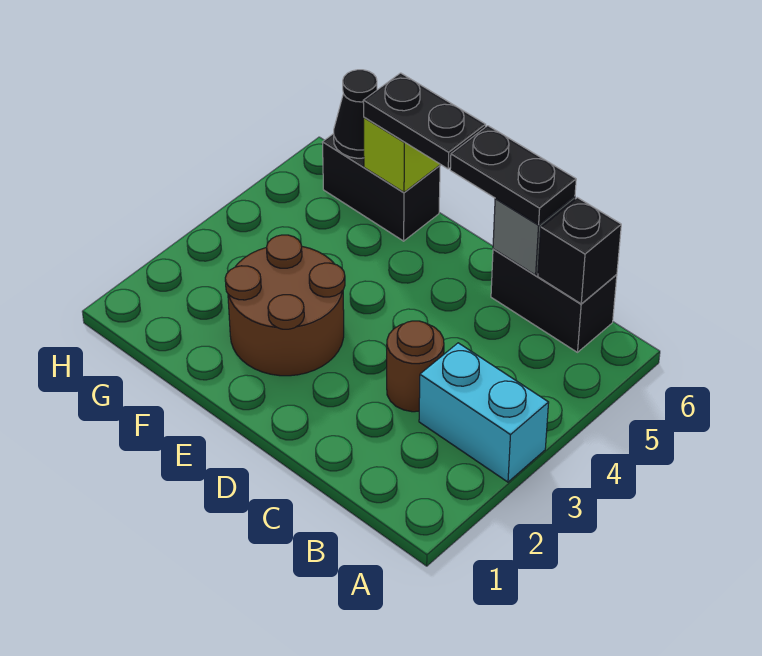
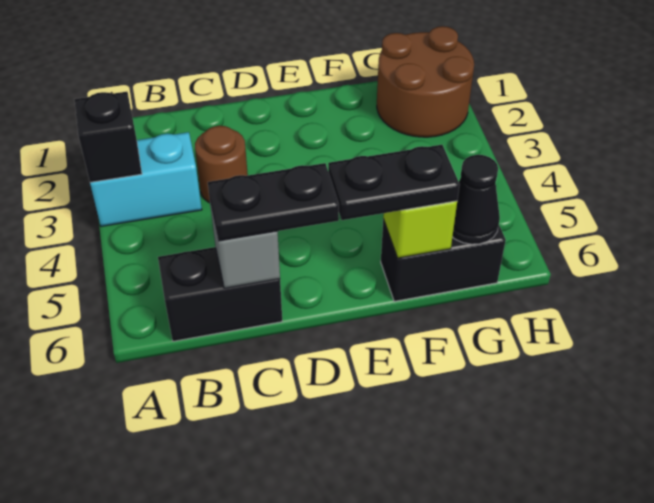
black brick B6 level 2 -> black brick A3 level 2
brown round brick E2:F3 level 1 -> brown round brick G1:H2 level 1

